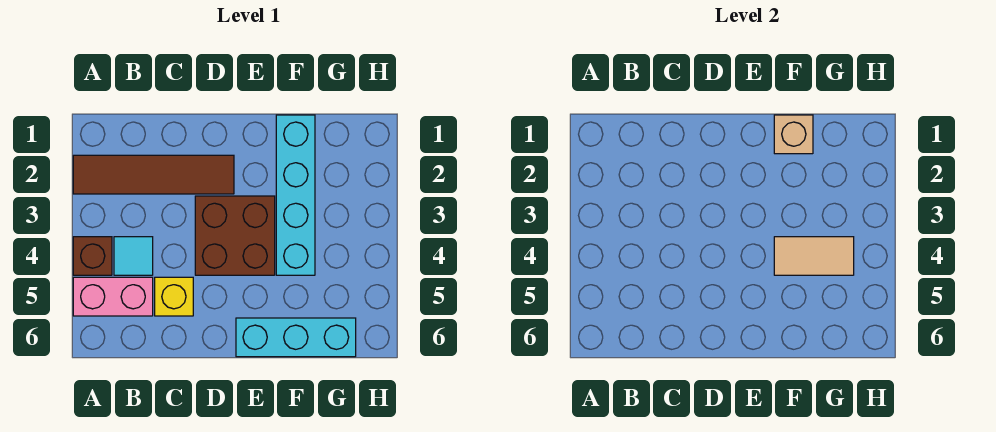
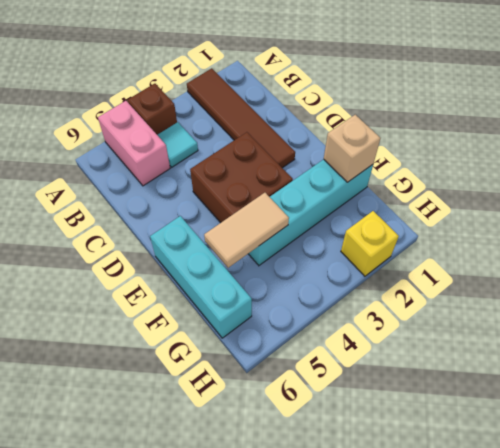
yellow brick C5 level 1 -> yellow brick H2 level 1
tan tile F4:G4 level 2 -> tan tile F4:F5 level 2

